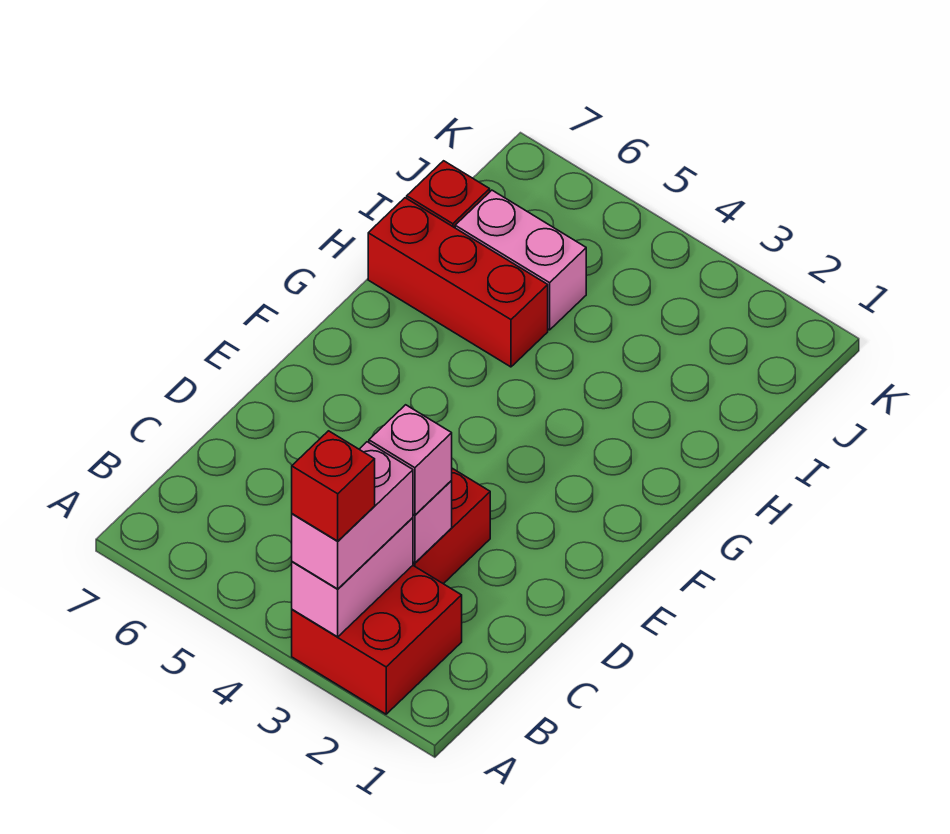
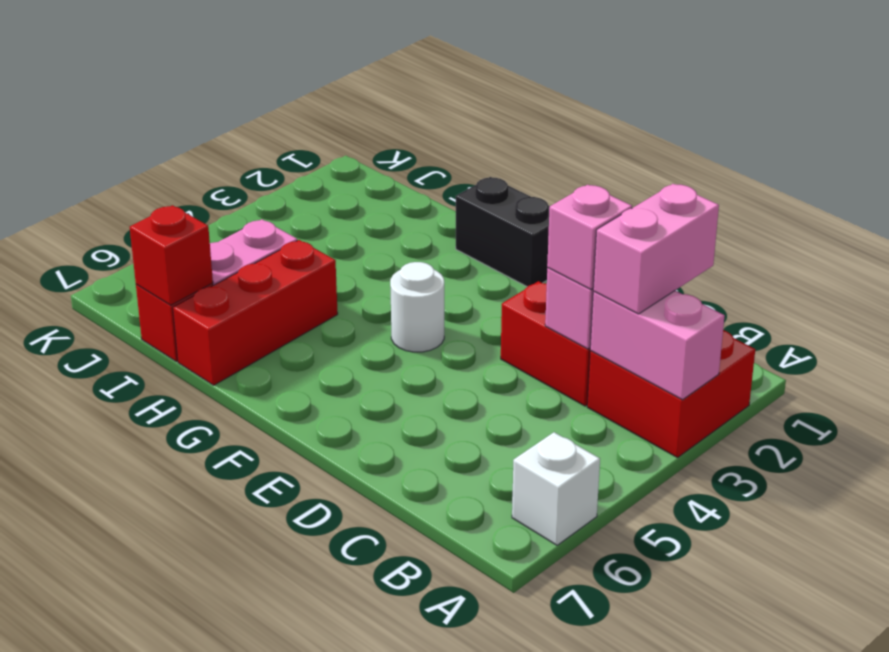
pink brick A3:B3 level 3 -> pink brick B2:B3 level 3
red brick A3 level 4 -> red brick I7 level 2
none -> white brick A6 level 1
none -> black brick F1:G1 level 1
none -> white round brick F4 level 1

